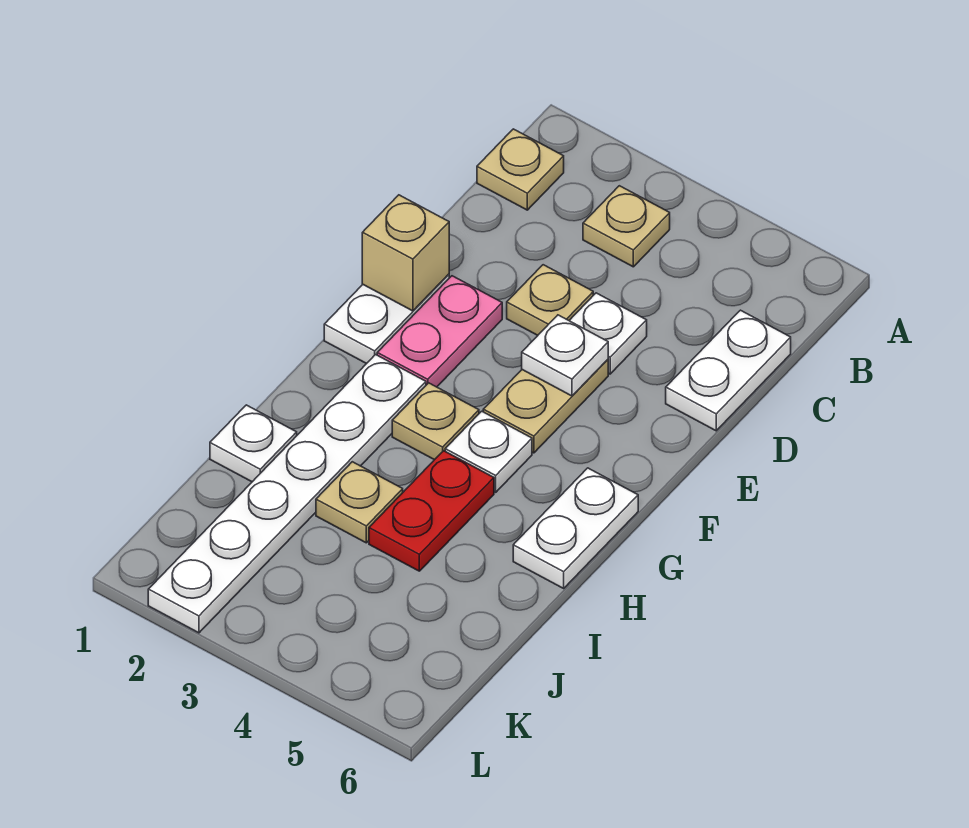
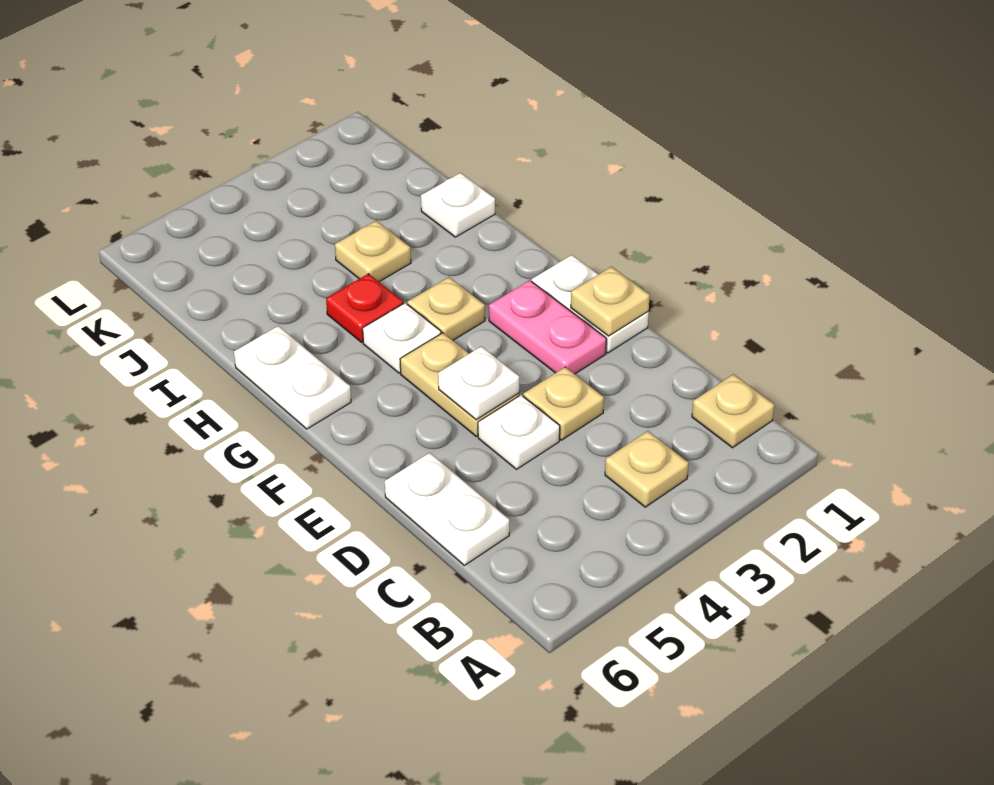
tan brick E1 level 2 -> tan plate E1 level 2
white plate G2:L2 level 1 -> none
red plate H4:I4 level 1 -> red plate H4 level 1

